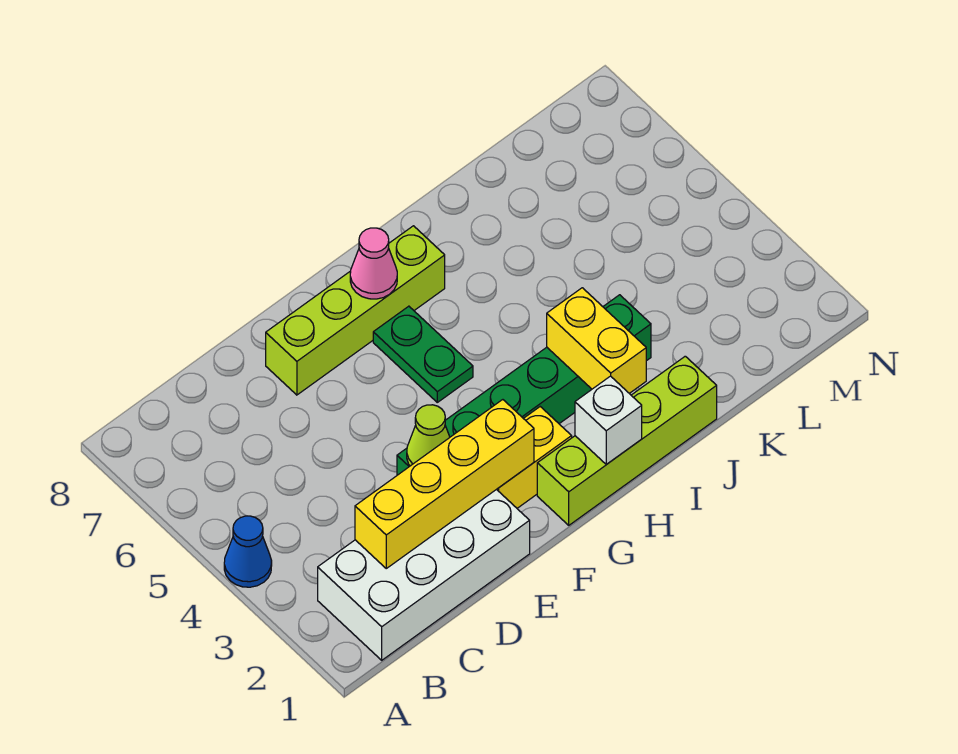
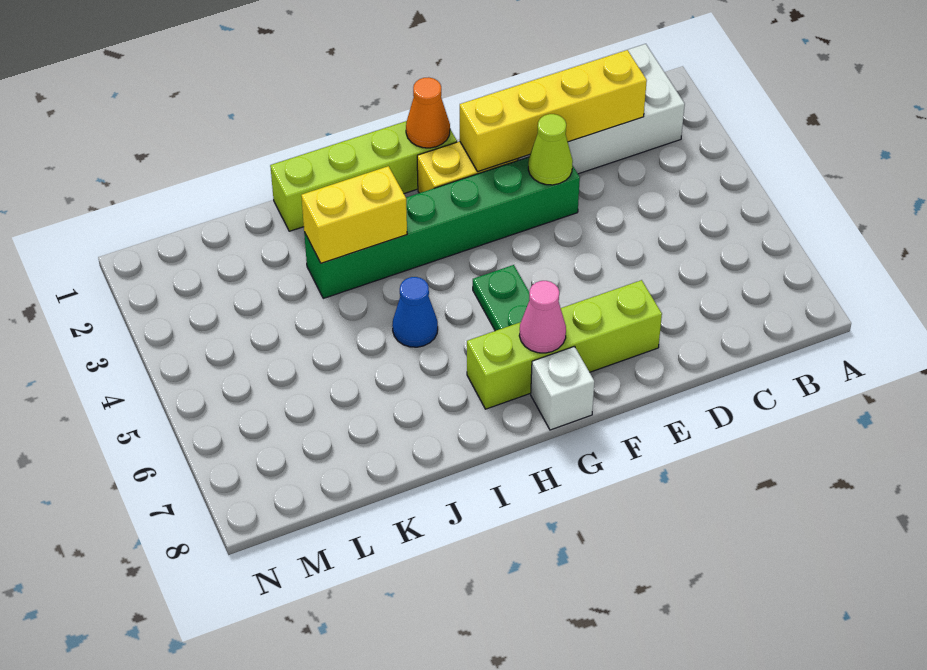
blue cone A4 level 1 -> blue cone I5 level 1
none -> orange cone G1 level 2
white brick H1 level 2 -> white brick G8 level 1
yellow brick I2:I3 level 2 -> yellow brick I3:J3 level 2

